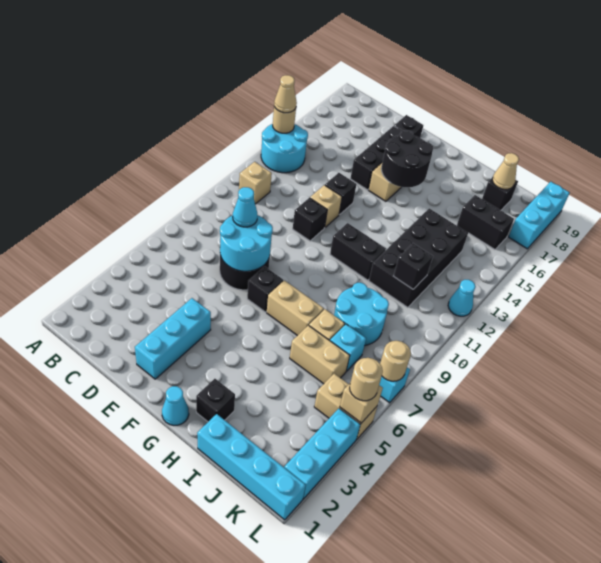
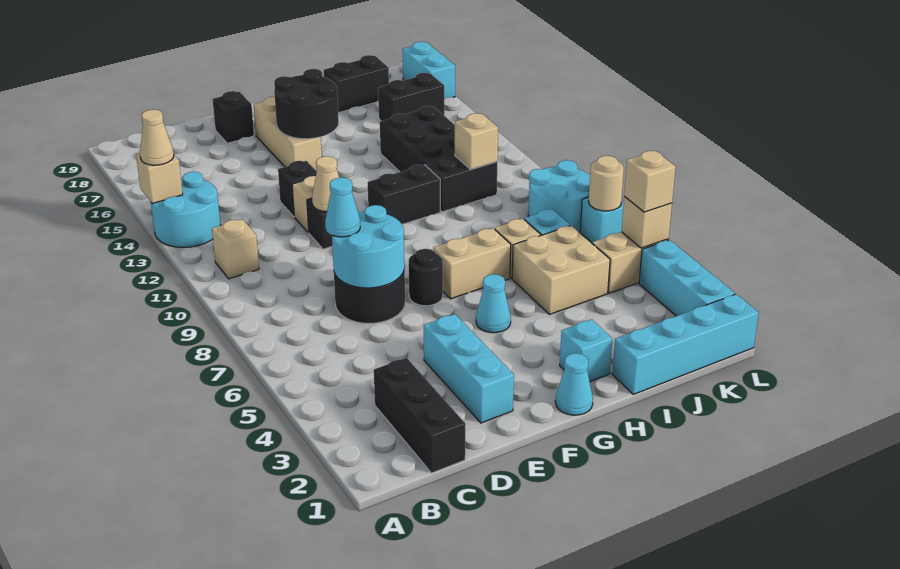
tan round brick A14 level 2 -> tan brick A14 level 2
black brick E15:E17 level 1 -> black brick C1:C3 level 1
black brick F7 level 1 -> black round brick F7 level 1
black brick H2 level 1 -> cyan brick H2 level 1
tan brick I6:J6 level 1 -> tan brick I5:J6 level 1
cyan round brick I8:J9 level 1 -> cyan round brick K8:L9 level 1
black brick J11 level 2 -> tan brick J11 level 2
black brick J18 level 1 -> black brick I18:J18 level 1
tan cone J18 level 2 -> tan cone E11 level 2
tan round brick L5 level 3 -> tan brick L5 level 3
cyan cone L12 level 1 -> cyan cone G5 level 1
cyan brick L17:L19 level 1 -> cyan brick L17:L18 level 1

